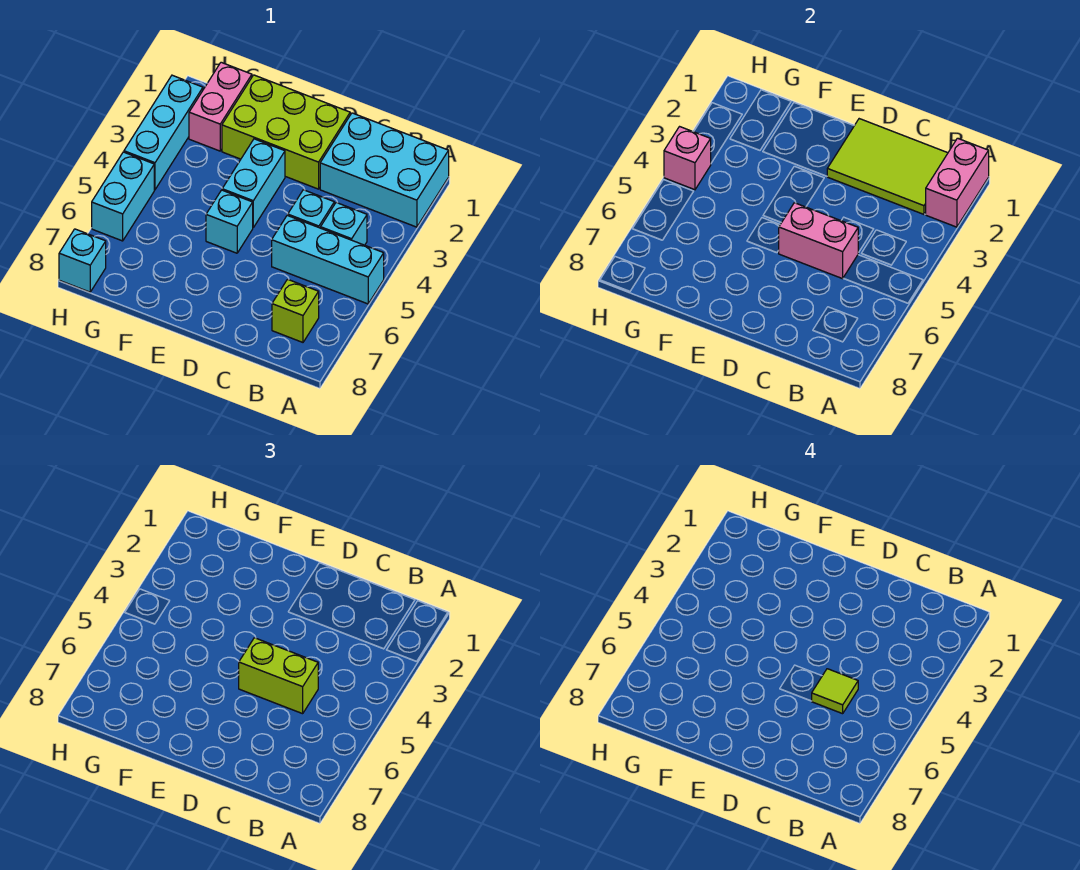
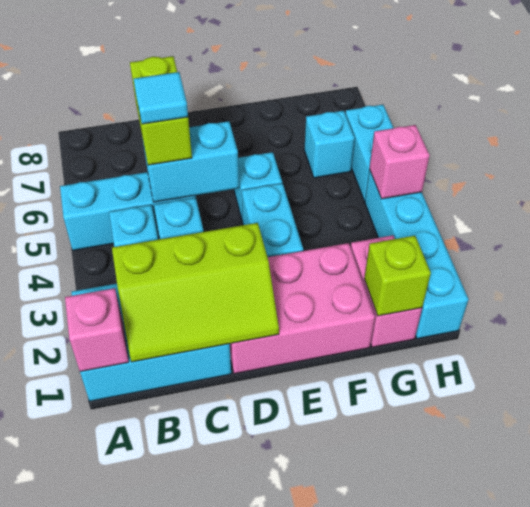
pink brick A1:A2 level 2 -> pink brick A1 level 2
lime tile B1:D2 level 2 -> lime slope B1:D2 level 2 top 2
lime brick B7 level 1 -> lime brick G1 level 2
pink brick C5:D5 level 2 -> cyan brick C5:D5 level 2
lime brick C5:D5 level 3 -> lime brick C5:C6 level 3
lime tile C5 level 4 -> cyan tile C5 level 4
lime brick D1:F2 level 1 -> pink brick D1:F2 level 1
cyan brick H2:H4 level 1 -> cyan brick H1:H4 level 1
cyan brick H8 level 1 -> cyan brick G6 level 1

